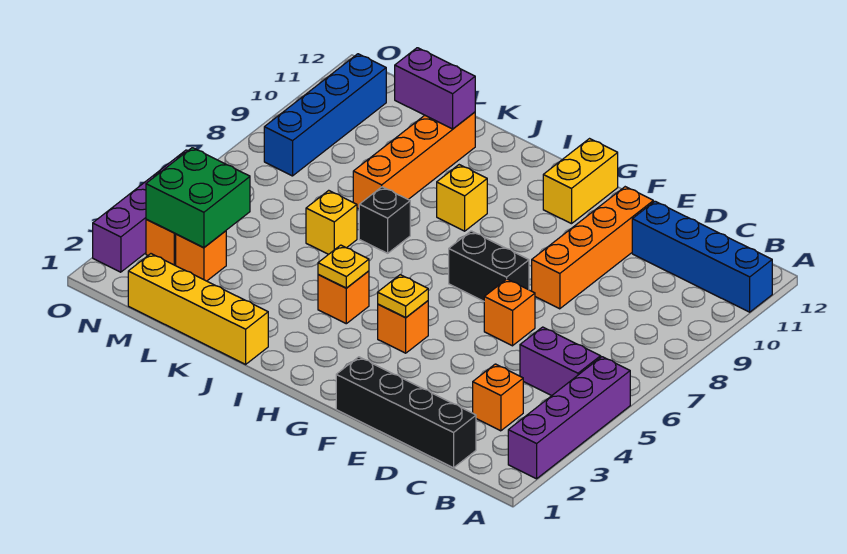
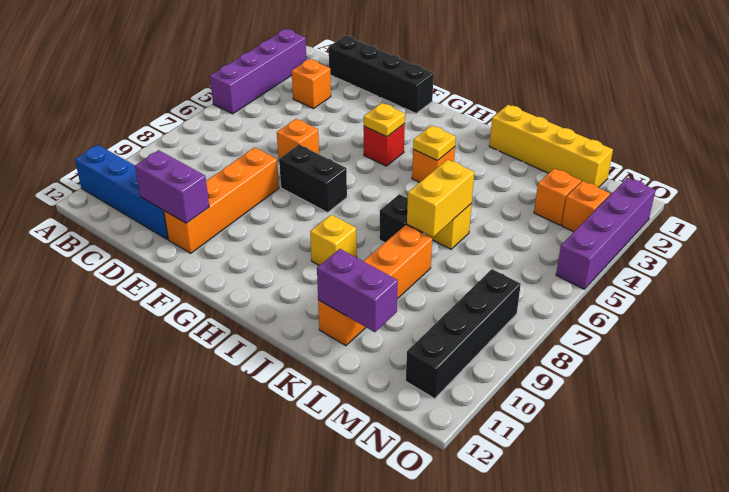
purple brick B5:C5 level 1 -> purple brick D11:E11 level 2
orange brick G4 level 1 -> red brick G4 level 1
yellow brick G11:G12 level 1 -> yellow brick K6:K7 level 2
green brick M3:N4 level 2 -> none
blue brick N8:N11 level 1 -> black brick N8:N11 level 1

